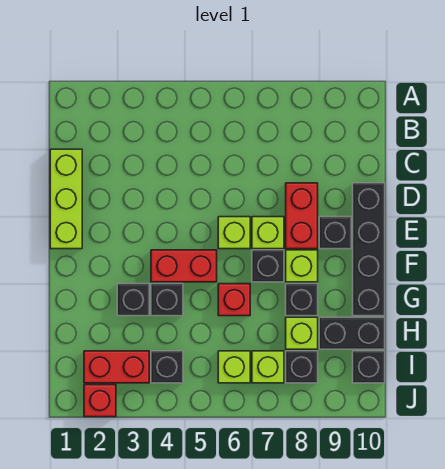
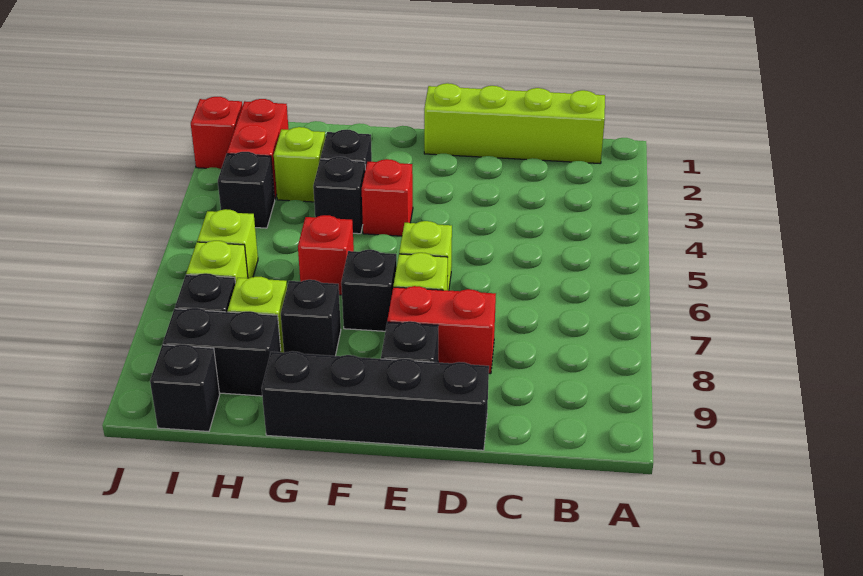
lime brick C1:E1 level 1 -> lime brick B1:E1 level 1
red brick F4:F5 level 1 -> red brick F4 level 1
lime brick F8 level 1 -> lime brick H3 level 1
black brick H9:H10 level 1 -> black brick H9:I9 level 1

